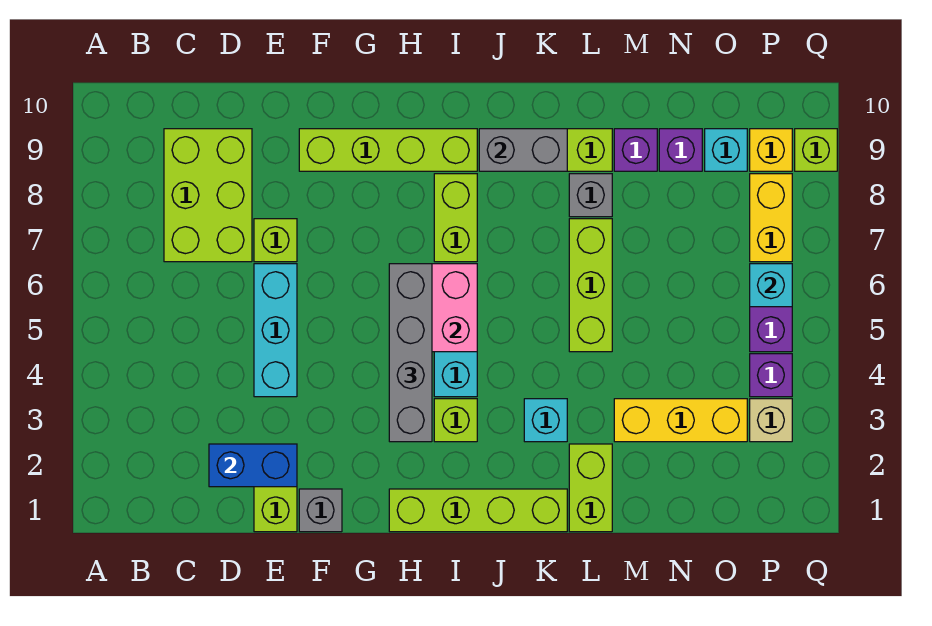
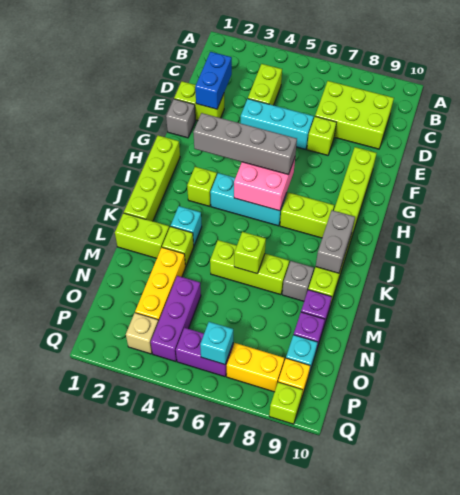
none -> lime brick C4:D4 level 1
none -> lime brick L3 level 1
none -> lime brick L6 level 2
purple brick P4 level 1 -> purple brick N4:P4 level 1

